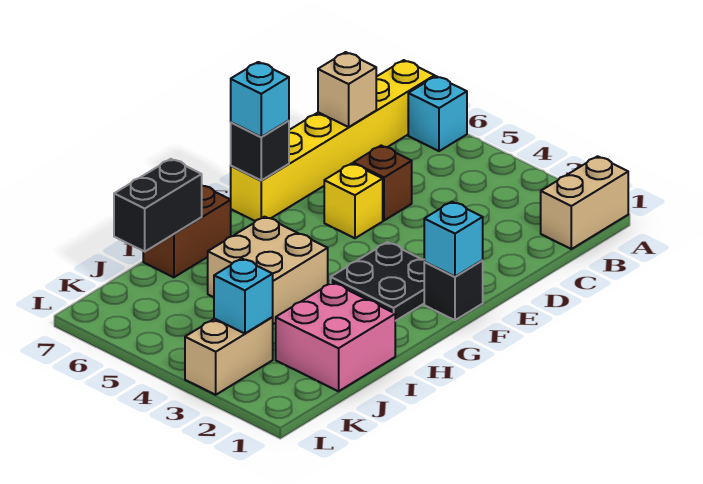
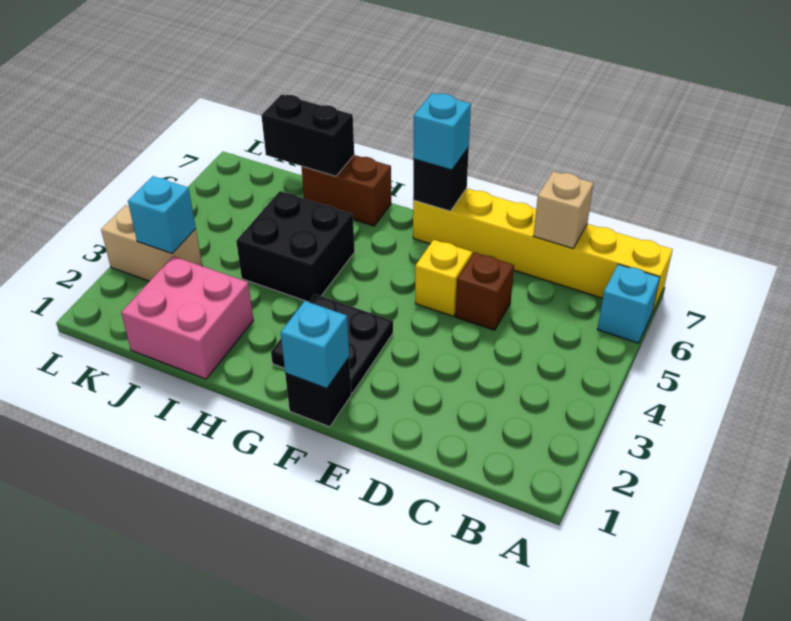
tan brick A1:B1 level 1 -> none
tan brick H4:I5 level 1 -> black brick H4:I5 level 1

